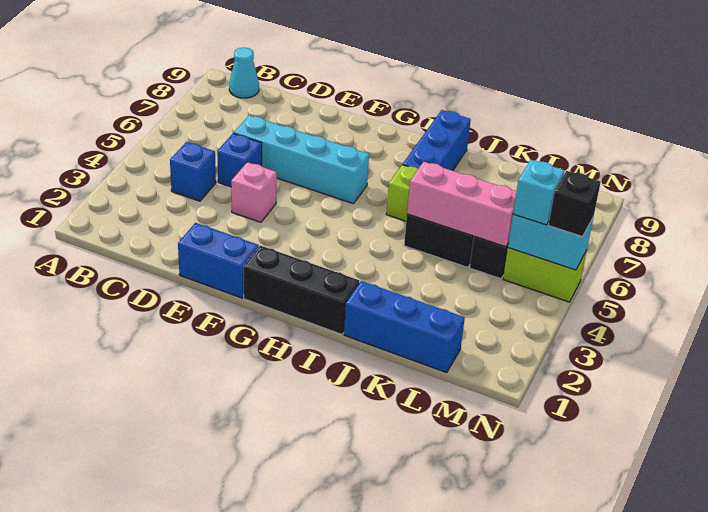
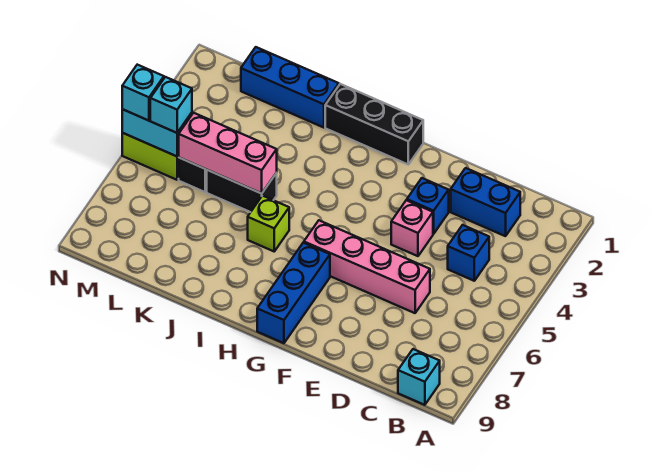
cyan cone B9 level 1 -> cyan brick B9 level 1
blue brick D5 level 1 -> blue brick E3 level 1
cyan brick D6:G6 level 1 -> pink brick D6:G6 level 1
blue brick E1:F1 level 1 -> blue brick C2:D2 level 1
blue brick I7:I9 level 1 -> blue brick G7:G9 level 1
black brick N5 level 3 -> cyan brick N5 level 3

